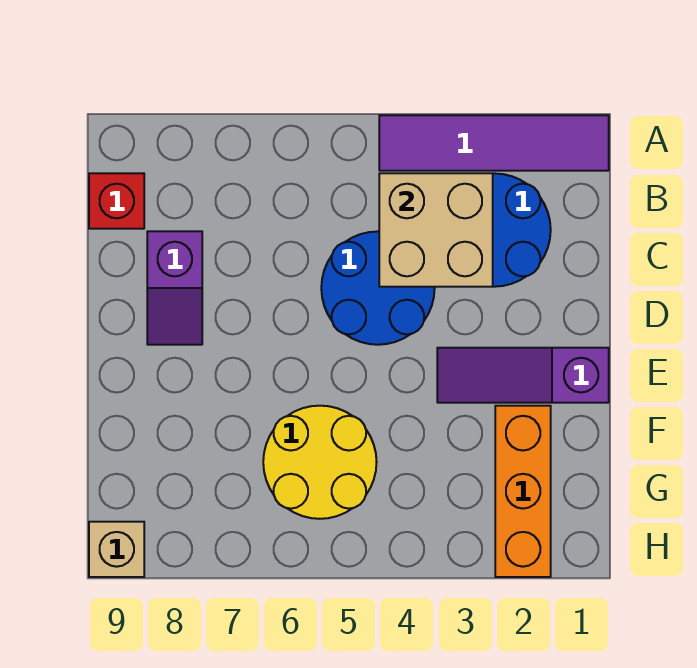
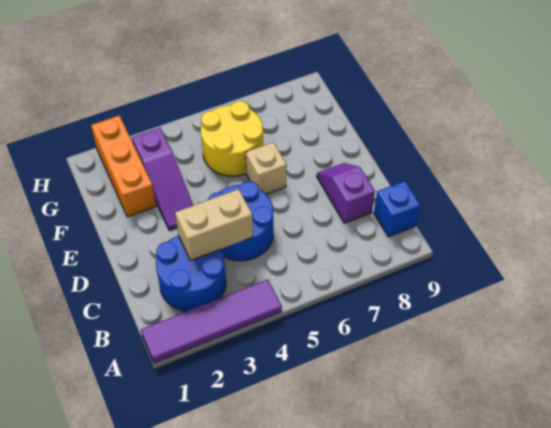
tan brick B3:C4 level 2 -> tan brick C3:C4 level 2
red brick B9 level 1 -> blue brick B9 level 1
purple slope E1:E3 level 1 top 1 -> purple slope E3:G3 level 1 top G
tan brick H9 level 1 -> tan brick E6 level 1

